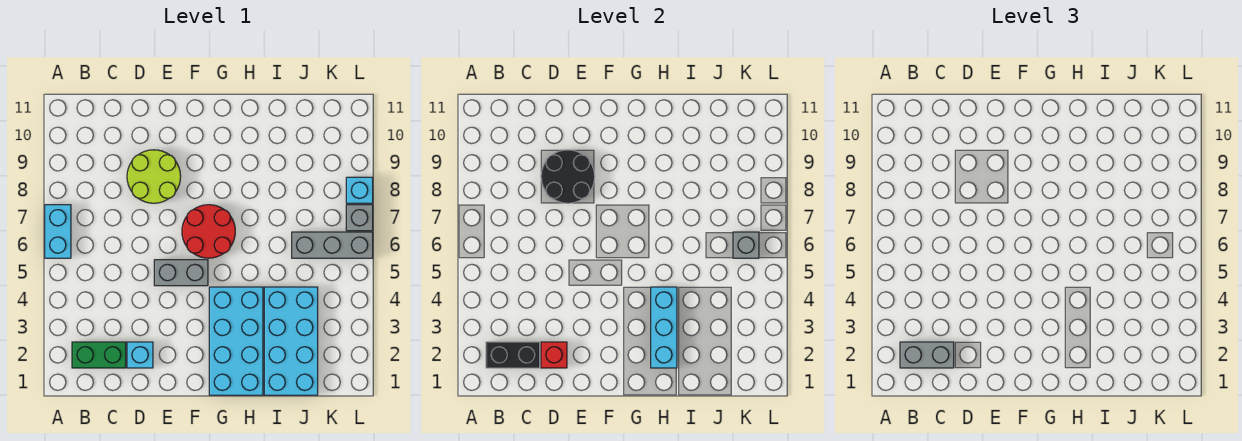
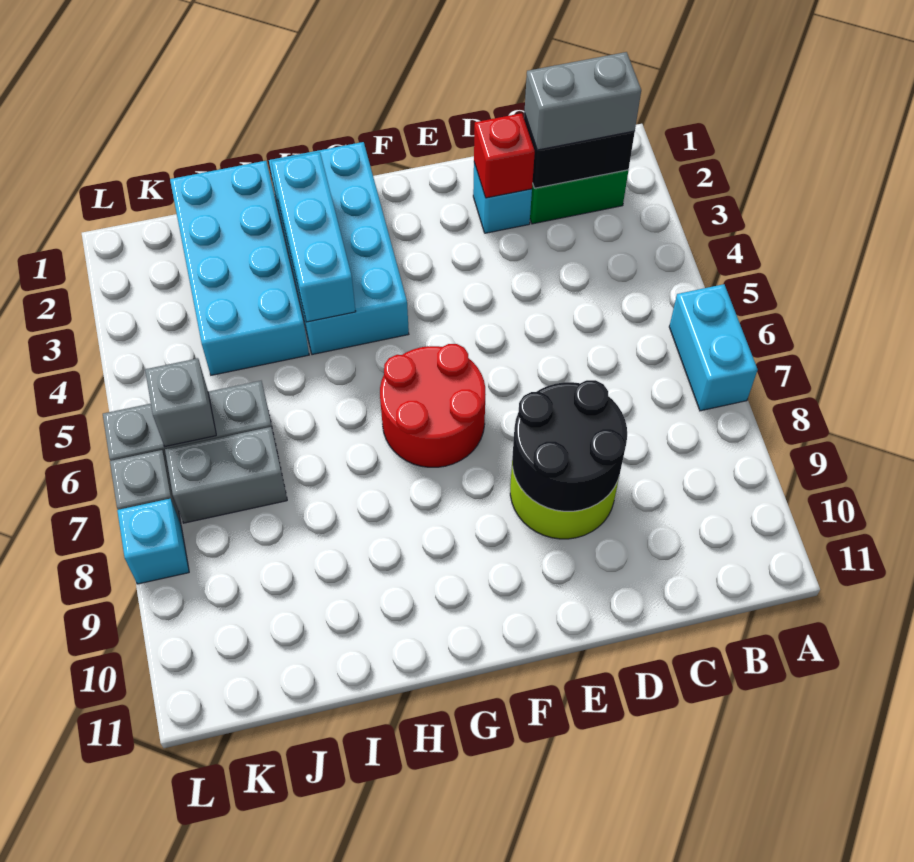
grey brick E5:F5 level 1 -> grey brick J7:K7 level 1

